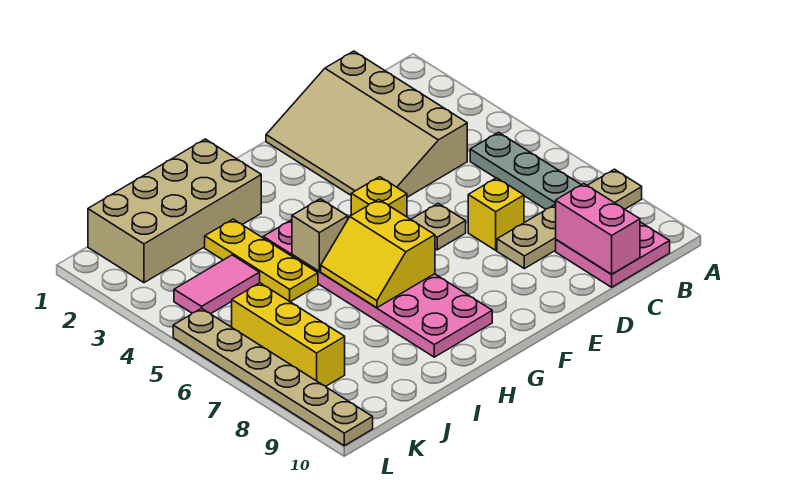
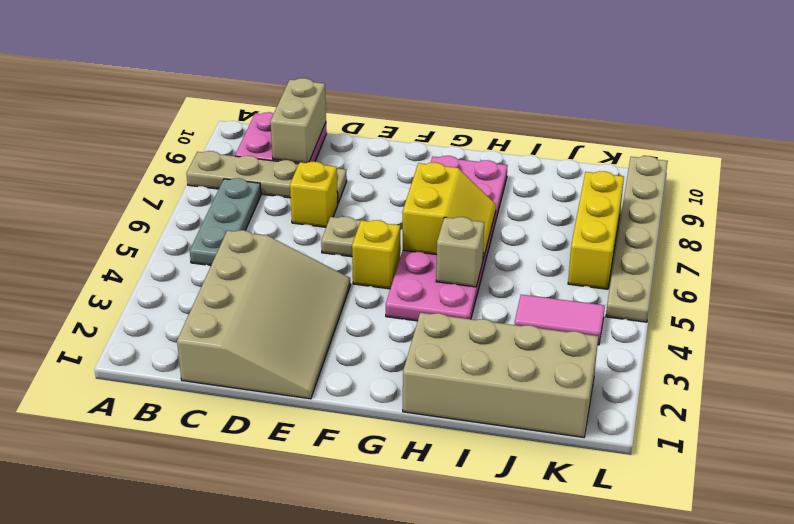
pink brick C9:C10 level 2 -> tan brick C9:C10 level 2
yellow plate I3:I5 level 1 -> none

